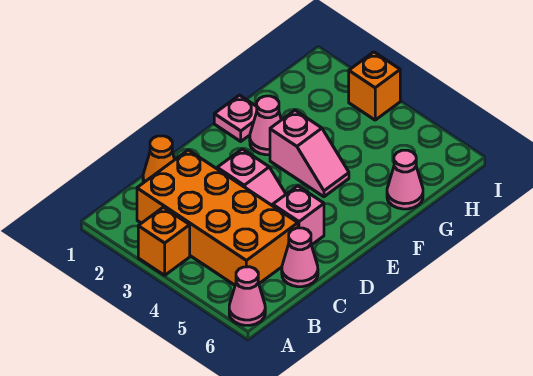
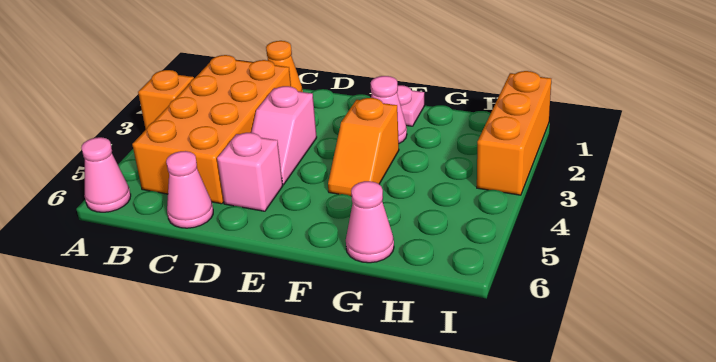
pink slope F3:F4 level 1 top 3 -> orange slope F3:F4 level 1 top 3
orange brick I3 level 1 -> orange brick I1:I3 level 1

